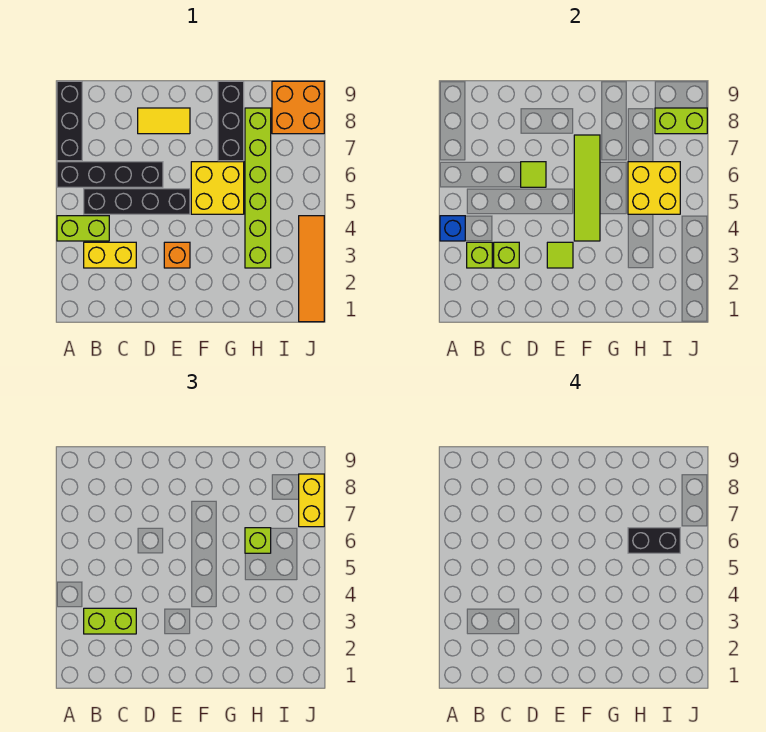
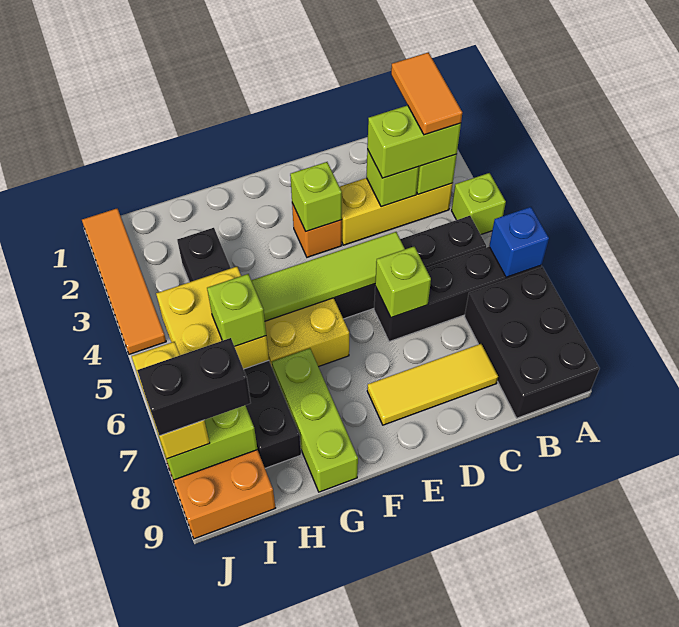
lime brick A4:B4 level 1 -> lime brick A4 level 1
blue brick A4 level 2 -> blue brick A6 level 2
black brick A7:A9 level 1 -> black brick A7:B9 level 1
none -> orange tile B2:B3 level 4
yellow brick B3:C3 level 1 -> yellow brick B3:D3 level 1
lime tile D6 level 2 -> lime brick D6 level 2
yellow tile D8:E8 level 1 -> yellow tile C8:E8 level 1
lime tile E3 level 2 -> lime brick E3 level 2
lime tile F4:F7 level 2 -> lime tile D5:G5 level 2
black brick G7:G9 level 1 -> lime brick G7:G9 level 1
lime brick H3:H8 level 1 -> black brick H3:H8 level 1
black brick H6:I6 level 4 -> black brick I8:J8 level 4

